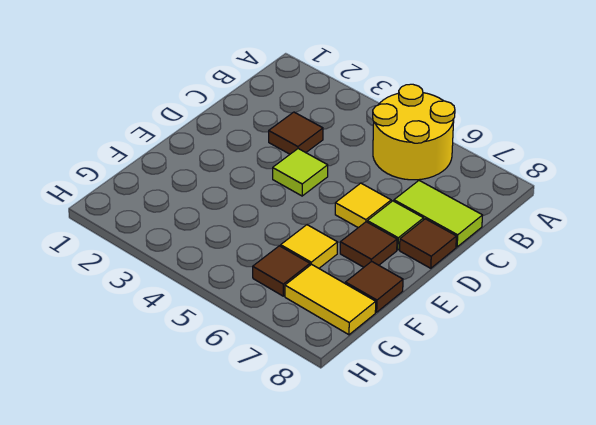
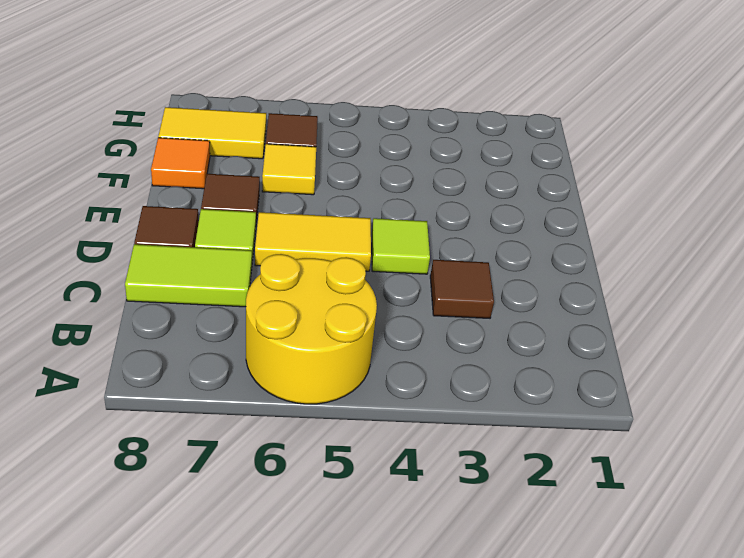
yellow tile D6 level 1 -> yellow tile D5:D6 level 1
brown tile F8 level 1 -> orange tile F8 level 1

